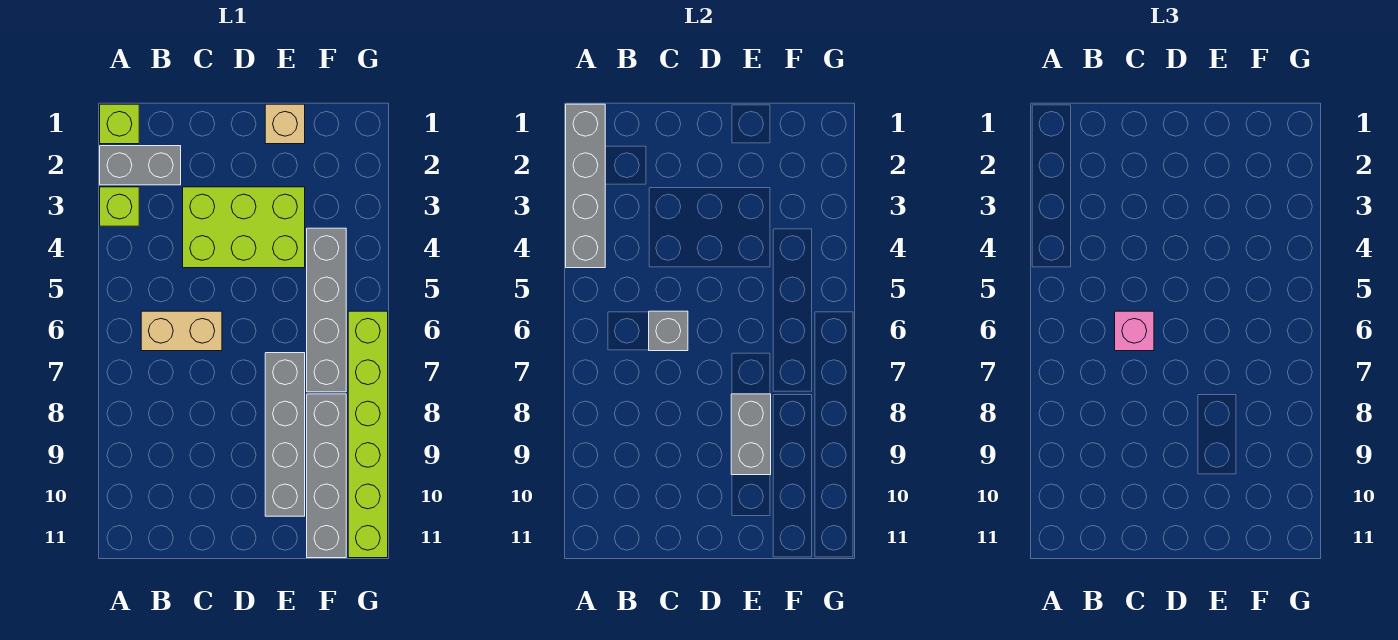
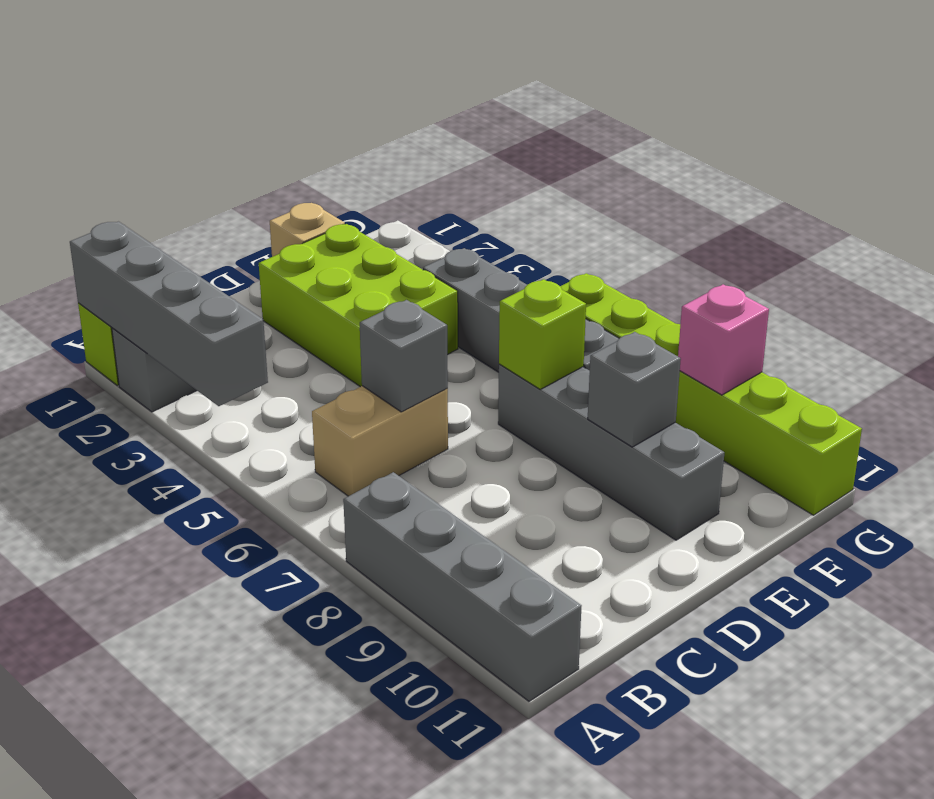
lime brick A3 level 1 -> lime brick E7 level 2
lime brick C3:E4 level 1 -> lime brick D2:E4 level 1
pink brick C6 level 3 -> pink brick G9 level 2
grey brick E8:E9 level 2 -> grey brick E9 level 2
grey brick F8:F11 level 1 -> grey brick A8:A11 level 1

